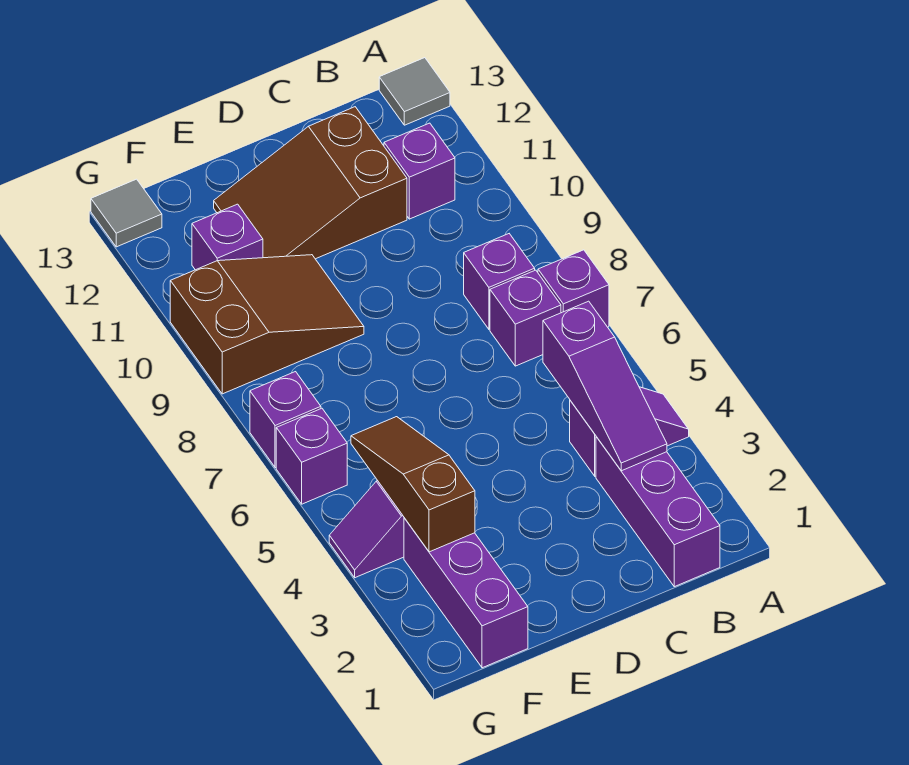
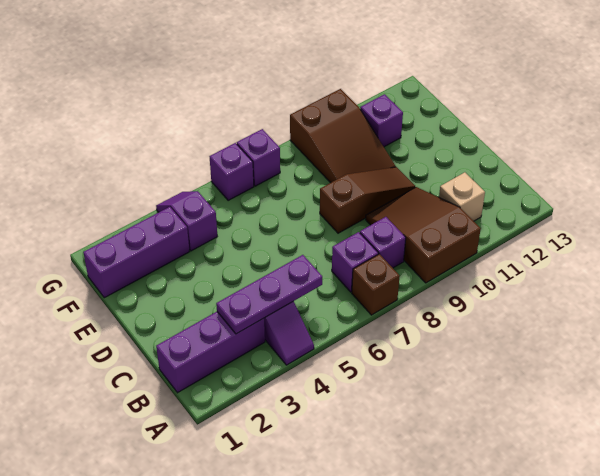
purple brick A7 level 1 -> brown brick A7 level 1
grey tile A13 level 1 -> none
purple slope B3:B5 level 2 top 5 -> purple plate B3:B5 level 2
purple brick B11 level 1 -> tan brick B11 level 1
brown slope C11:E12 level 1 top C -> brown slope A9:C10 level 1 top A
brown slope F3:F5 level 2 top 3 -> brown slope D8:D10 level 1 top 8
grey tile G13 level 1 -> none

